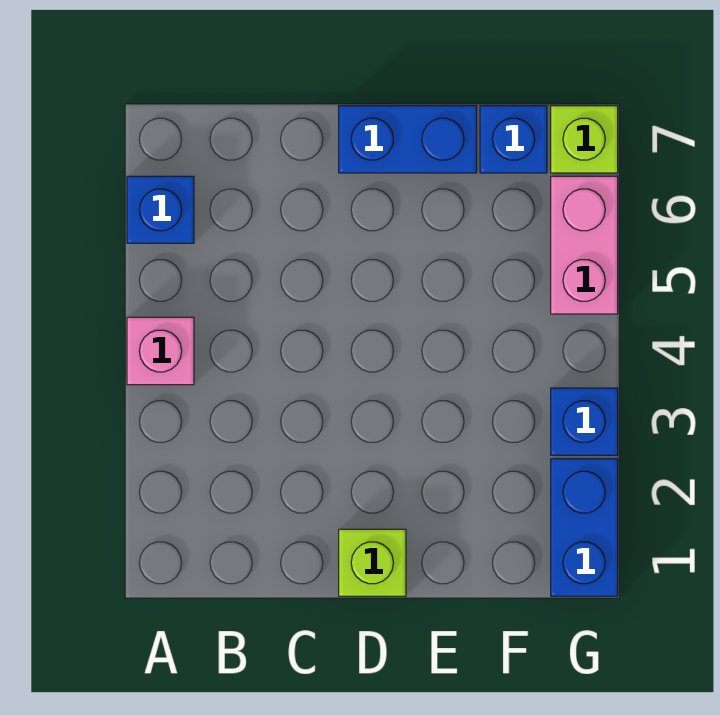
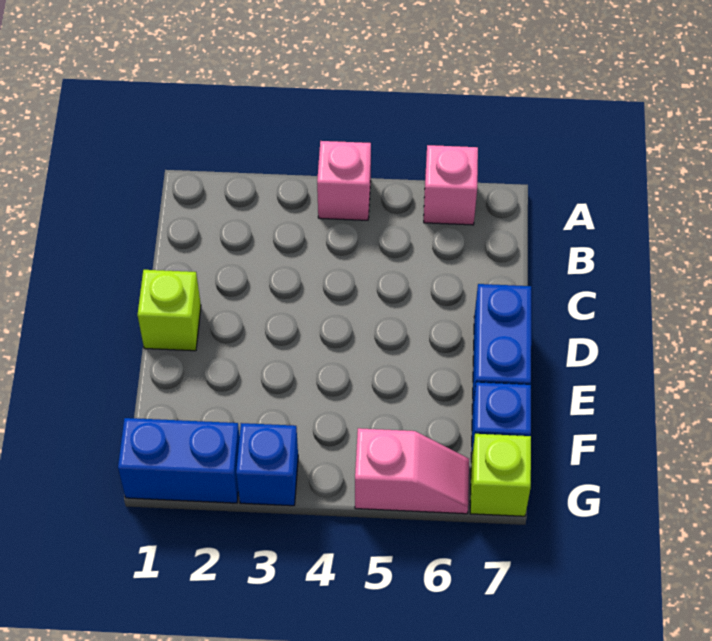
blue brick A6 level 1 -> pink brick A6 level 1
pink brick G5:G6 level 1 -> pink slope G5:G6 level 1 top 5

